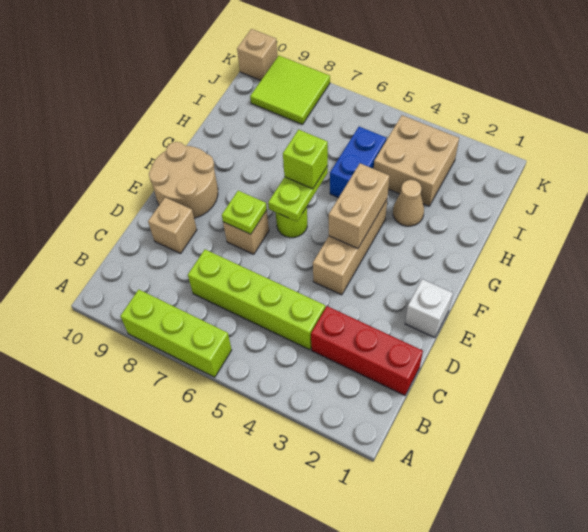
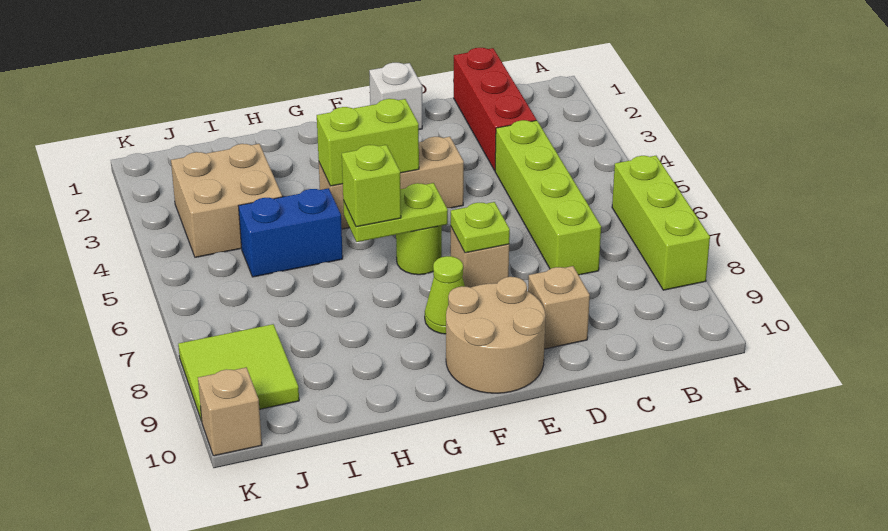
tan brick F4:G4 level 2 -> lime brick F4:G4 level 2
none -> lime cone F8 level 1
tan cone H3 level 1 -> none

